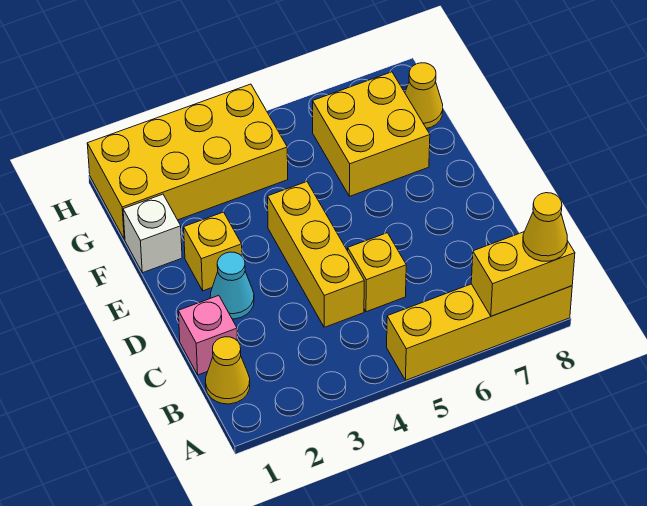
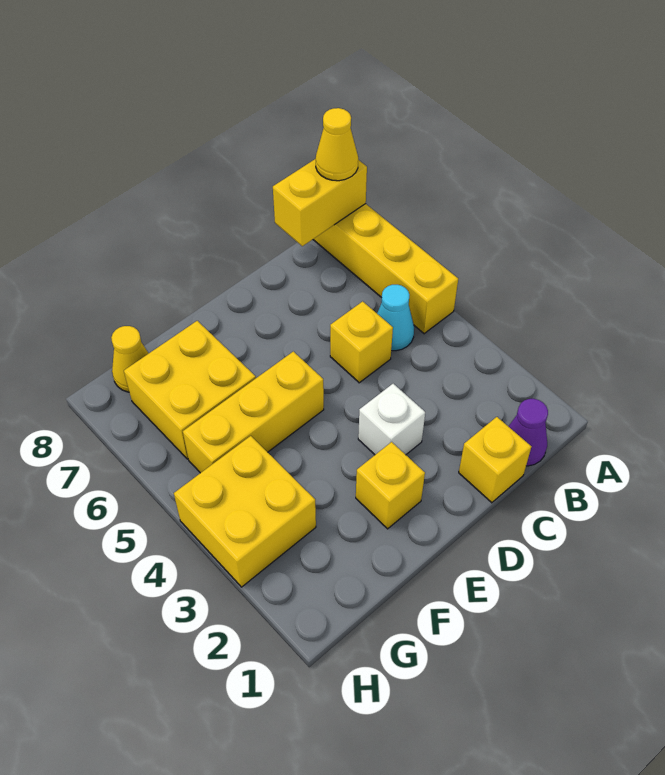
yellow brick A7:A8 level 2 -> yellow brick A8:B8 level 2
yellow cone B1 level 1 -> purple cone B1 level 1
pink brick C1 level 1 -> yellow brick C1 level 1
yellow brick C4:E4 level 1 -> yellow brick E5:G5 level 1
cyan cone D2 level 1 -> cyan cone B5 level 1
white brick F1 level 1 -> white brick D3 level 1
yellow brick G1:H4 level 1 -> yellow brick G3:H4 level 1

